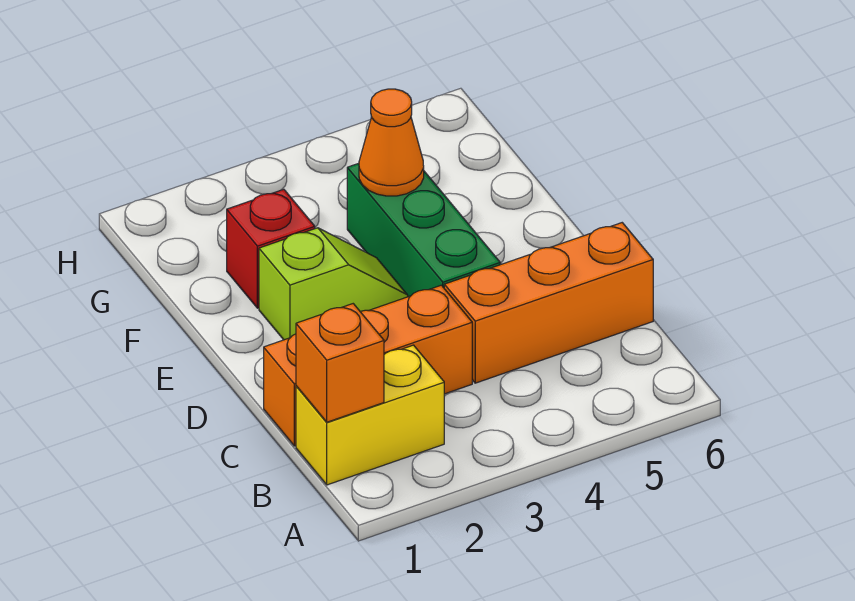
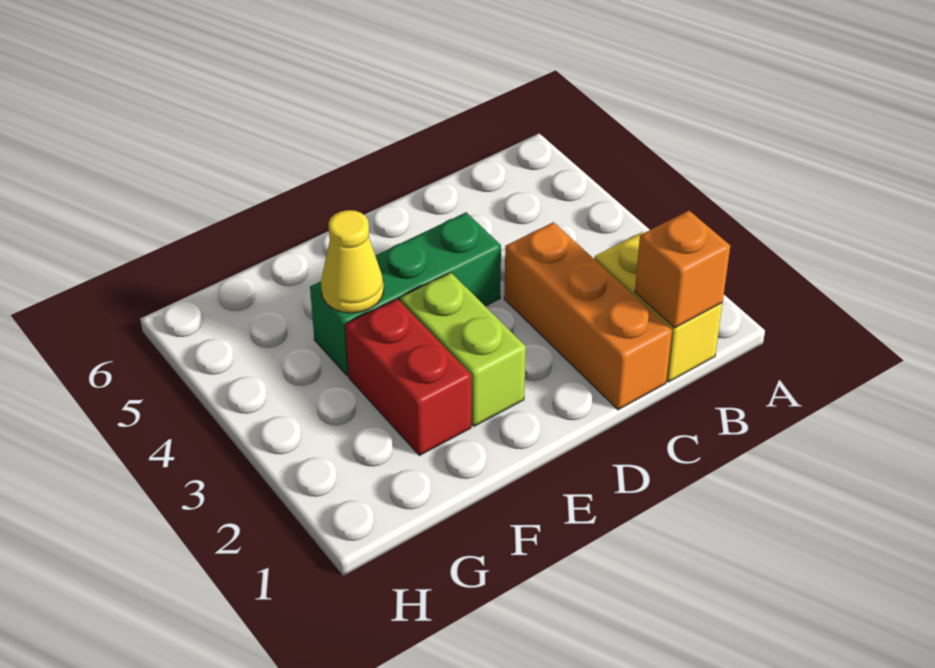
orange brick C4:C6 level 1 -> none
lime slope E2:E3 level 1 top 2 -> lime brick E2:E3 level 1
red brick F2 level 1 -> red brick F2:F3 level 1
orange cone F4 level 2 -> yellow cone F4 level 2

